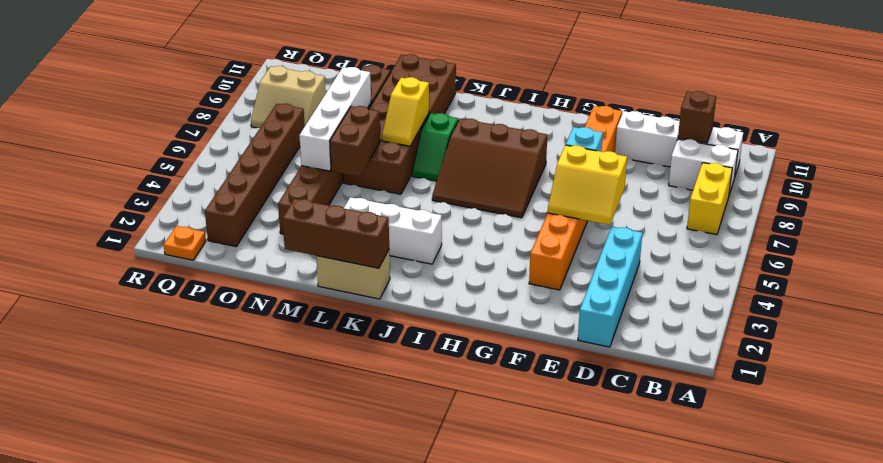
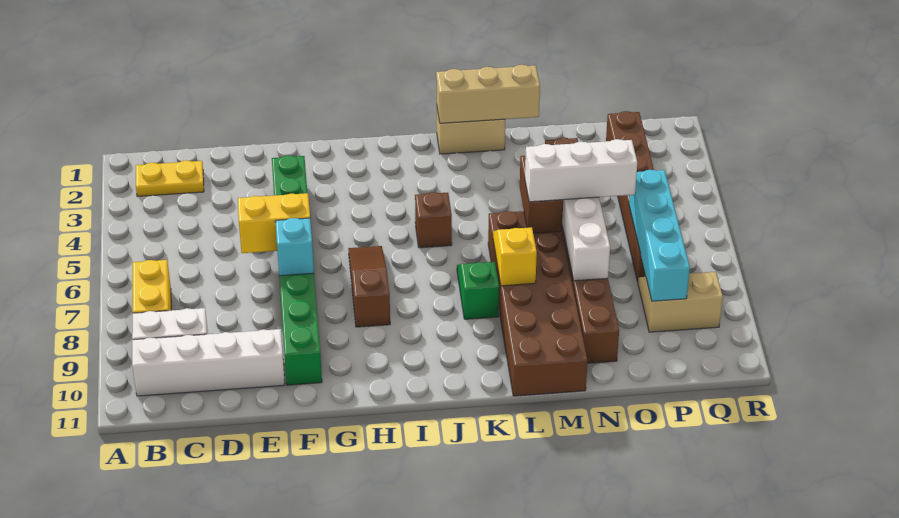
none -> yellow plate B2:C2 level 1
brown brick C10 level 2 -> brown brick J5 level 1
cyan brick D1:D4 level 1 -> cyan brick P6:P9 level 2
orange brick F3:F10 level 1 -> green brick F3:F10 level 1
brown slope H6:J8 level 1 top 8 -> brown slope H6:H8 level 1 top 8
white brick J3:L3 level 1 -> white brick M6:O6 level 3
brown brick K1:M1 level 2 -> tan brick K1:M1 level 2
orange plate Q1 level 1 -> none

